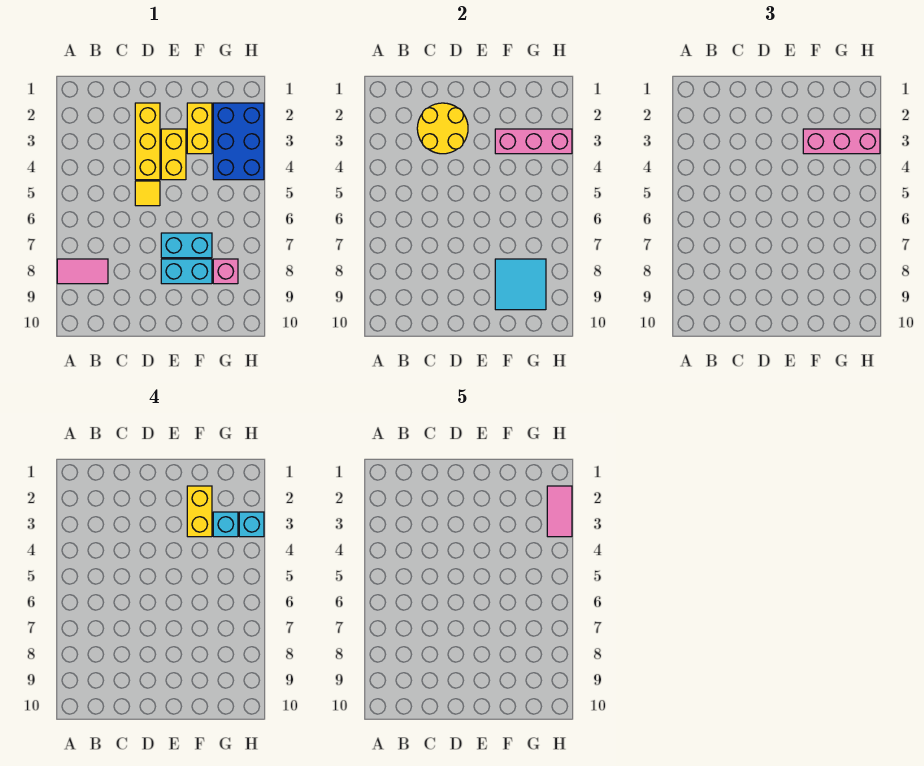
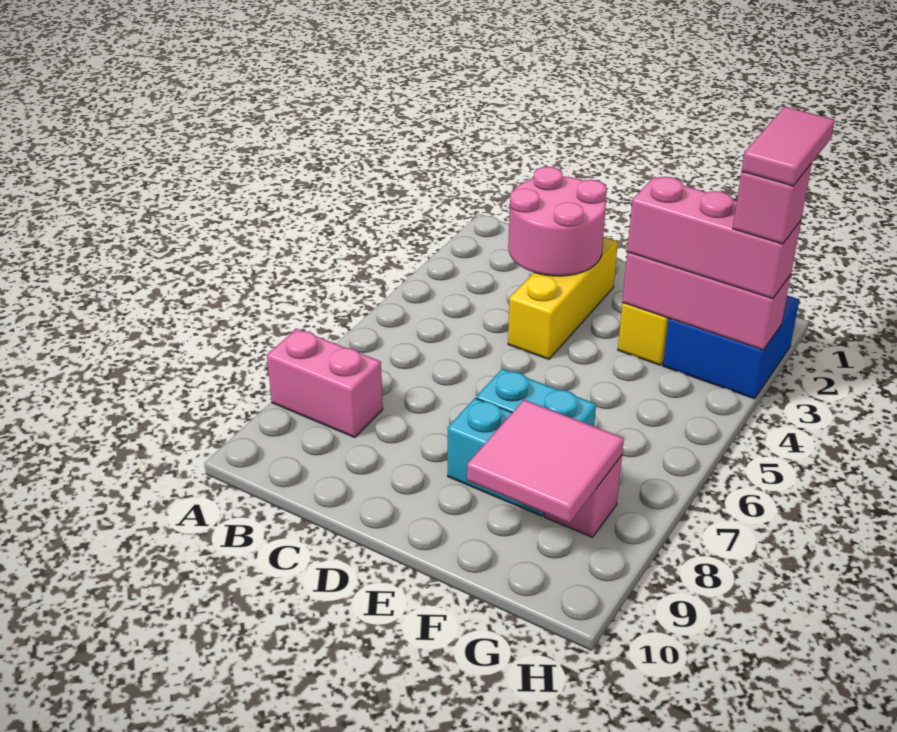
pink tile A8:B8 level 1 -> pink brick A8:B8 level 1
yellow round brick C2:D3 level 2 -> pink round brick C2:D3 level 2
yellow tile D5 level 1 -> none
yellow brick E3:E4 level 1 -> none
yellow brick F2:F3 level 4 -> none
cyan tile F8:G9 level 2 -> pink tile F8:G9 level 2
blue brick G2:H4 level 1 -> blue brick G2:H3 level 1
cyan brick G3 level 4 -> none
cyan brick H3 level 4 -> pink brick H3 level 4

